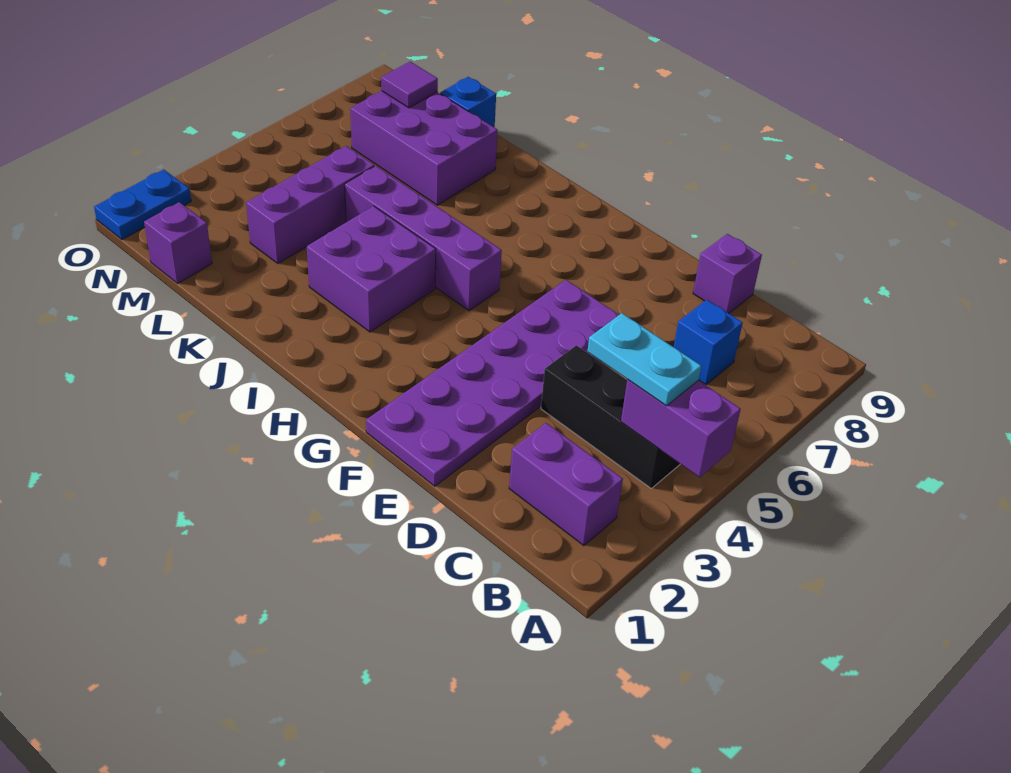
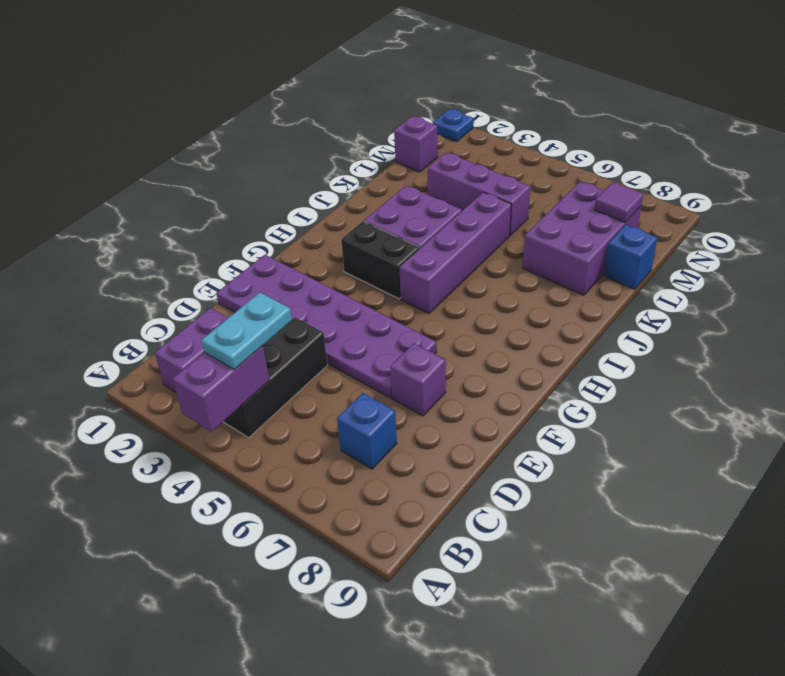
purple brick D9 level 1 -> purple brick E7 level 1
none -> black brick H3:H4 level 1
blue plate O1:O2 level 1 -> blue plate O1 level 1

